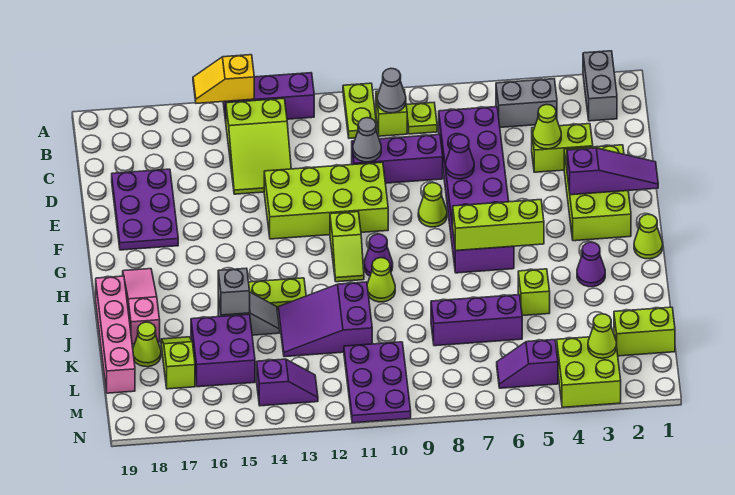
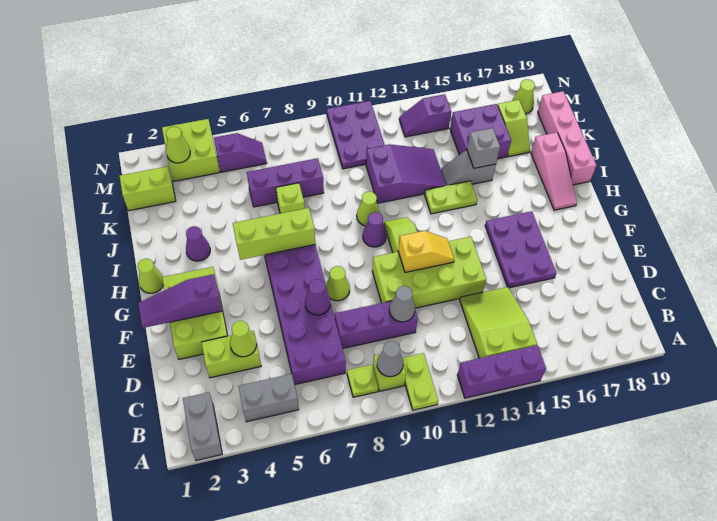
yellow slope A14:A15 level 2 top 14 -> yellow slope F11:F12 level 2 top 11
purple plate D17:F18 level 1 -> purple plate E15:G16 level 1
lime brick J5 level 1 -> lime brick J7 level 1
lime cone K18 level 1 -> lime cone M18 level 1

